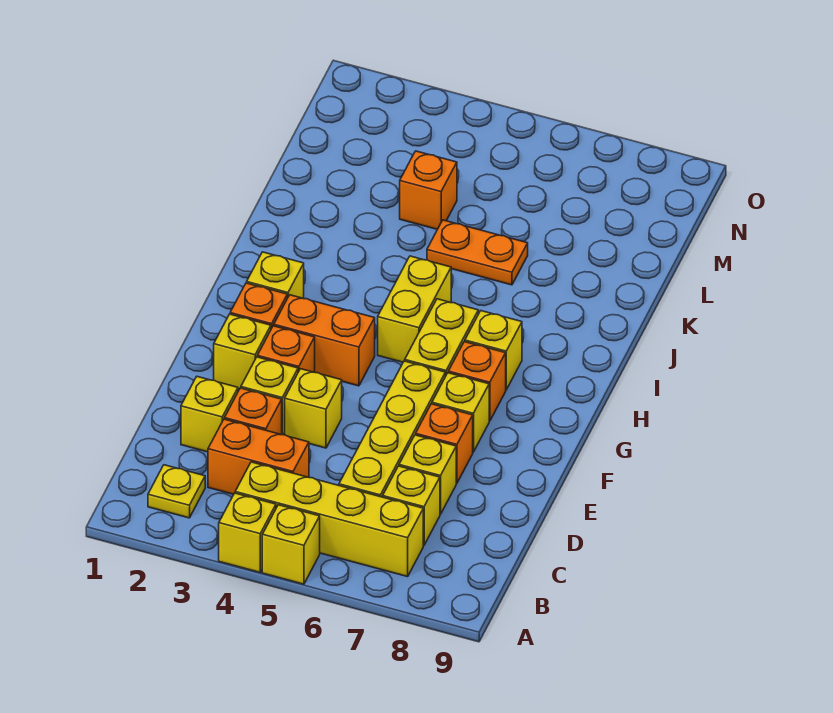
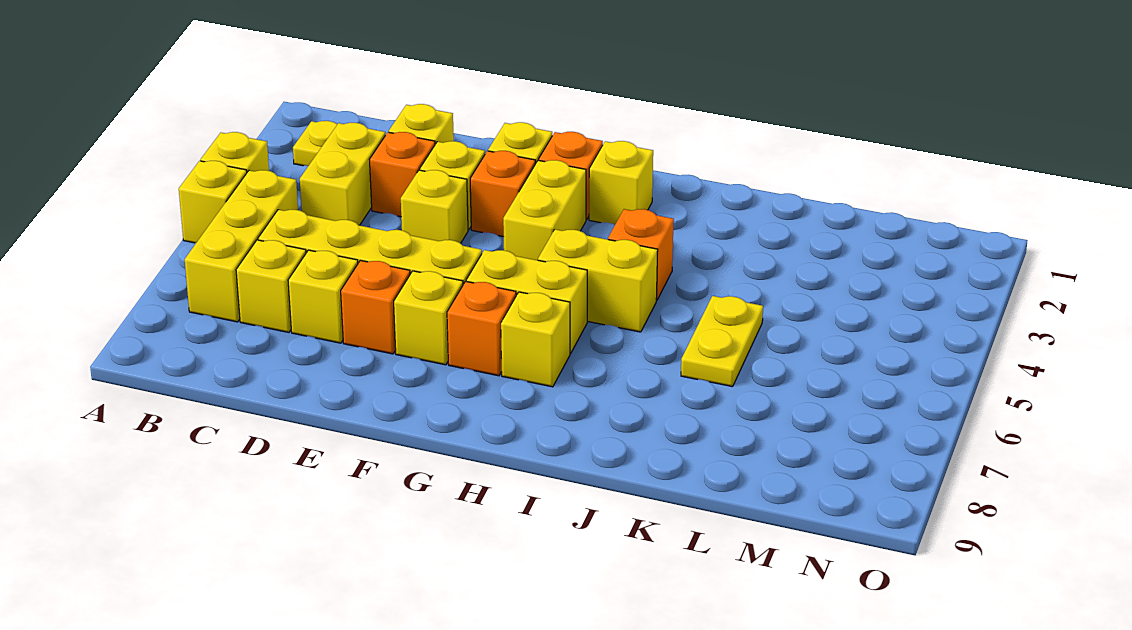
yellow brick B4:B7 level 1 -> yellow brick B5:B7 level 1
orange brick C3:C4 level 1 -> yellow brick C3:C4 level 1
orange brick G3:G4 level 1 -> yellow brick G3:G4 level 1
orange plate K5:K6 level 1 -> yellow plate K5:K6 level 1
orange brick L4 level 1 -> orange brick I4 level 1

